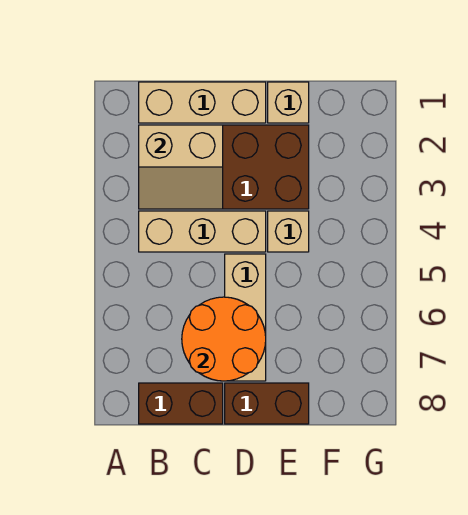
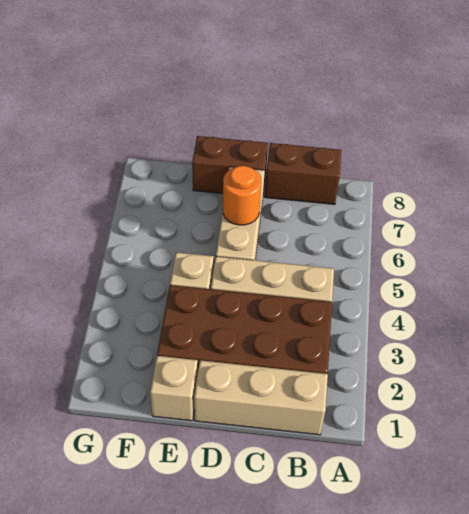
tan slope B2:C3 level 2 top 2 -> none
orange round brick C6:D7 level 2 -> orange round brick D6 level 2

